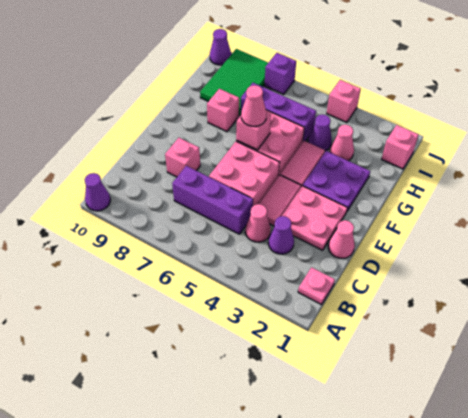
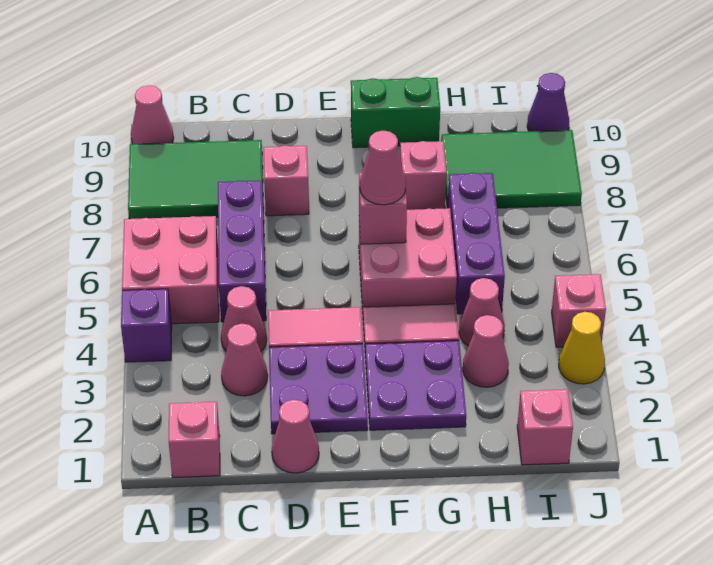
none -> green tile A8:C9 level 1
purple cone A10 level 1 -> pink cone A10 level 1
pink plate B1 level 1 -> pink brick B1 level 1
purple cone C3 level 1 -> pink cone C3 level 1
pink plate D2:E3 level 1 -> purple plate D2:E3 level 1
pink brick D5:E6 level 1 -> pink brick A5:B6 level 1
none -> green brick F10:G10 level 1
purple cone H4 level 1 -> pink cone H4 level 1
none -> yellow cone J3 level 1
purple brick J7 level 1 -> purple brick A4 level 1

